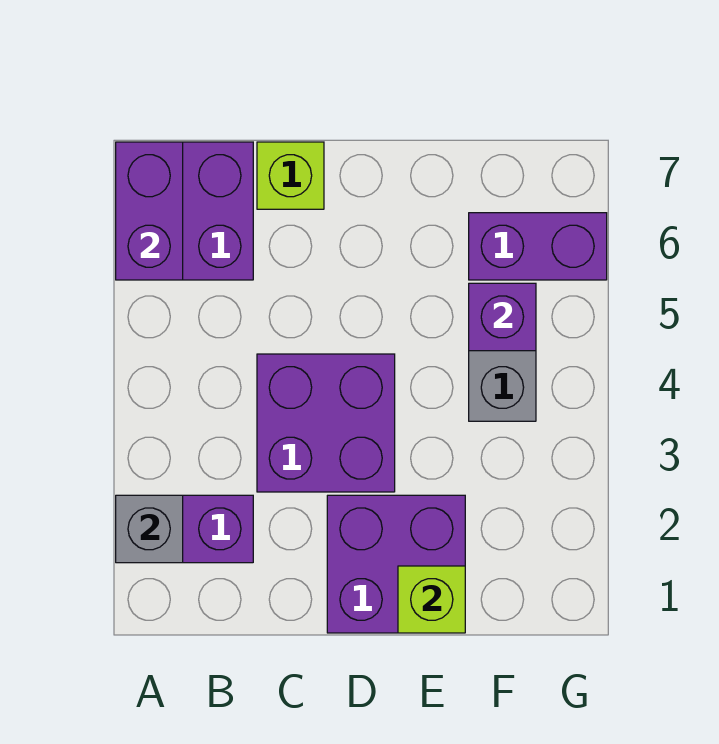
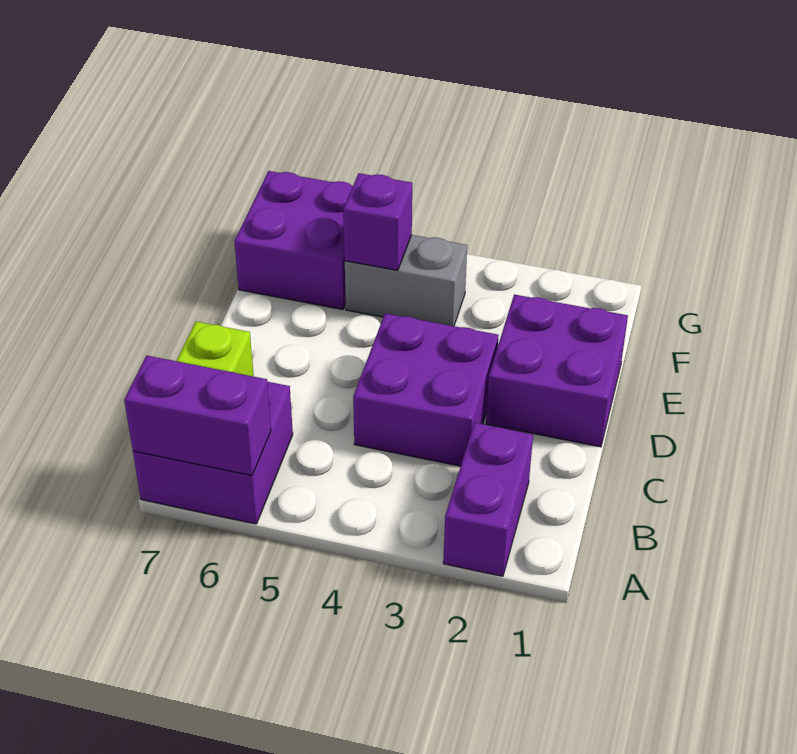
grey brick A2 level 2 -> none
lime brick E1 level 2 -> none
purple brick F6:G6 level 1 -> purple brick F6:G7 level 1

